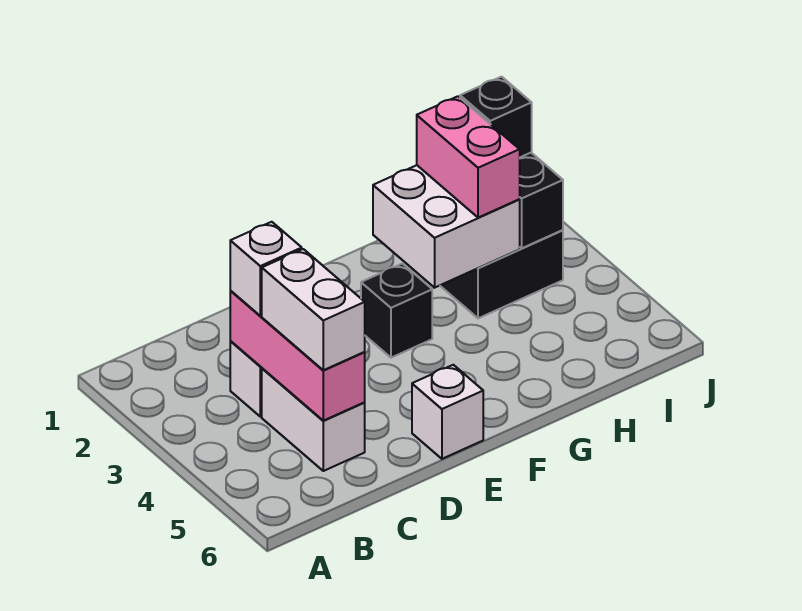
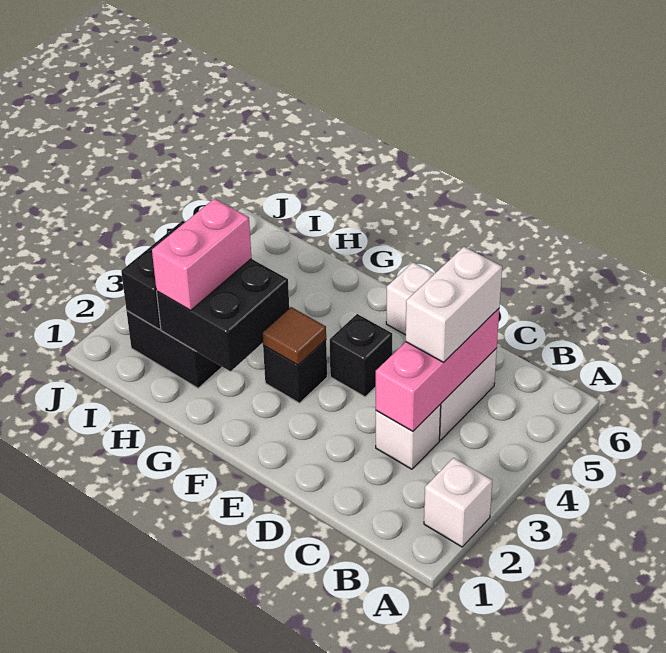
white brick C3 level 3 -> white brick A2 level 1
none -> brown tile F3 level 2
white brick G2:H3 level 2 -> black brick G2:H3 level 2
black brick I2 level 3 -> black brick E4 level 1

